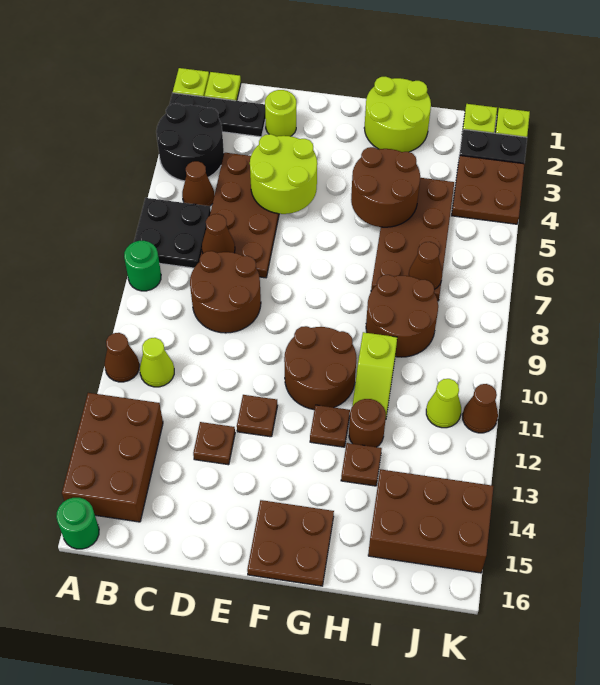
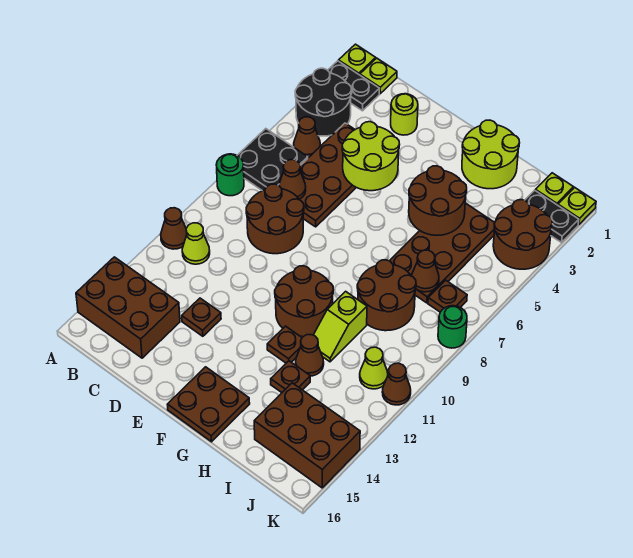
black plate A2:C2 level 1 -> black plate A2:B2 level 1
brown brick A13:B15 level 1 -> brown brick A14:C15 level 1
green round brick A16 level 1 -> green round brick K8 level 1
brown plate E12 level 1 -> brown plate J7 level 1
brown round brick H12 level 1 -> brown cone H12 level 1
brown plate J3:K4 level 1 -> brown round brick J3:K4 level 1

